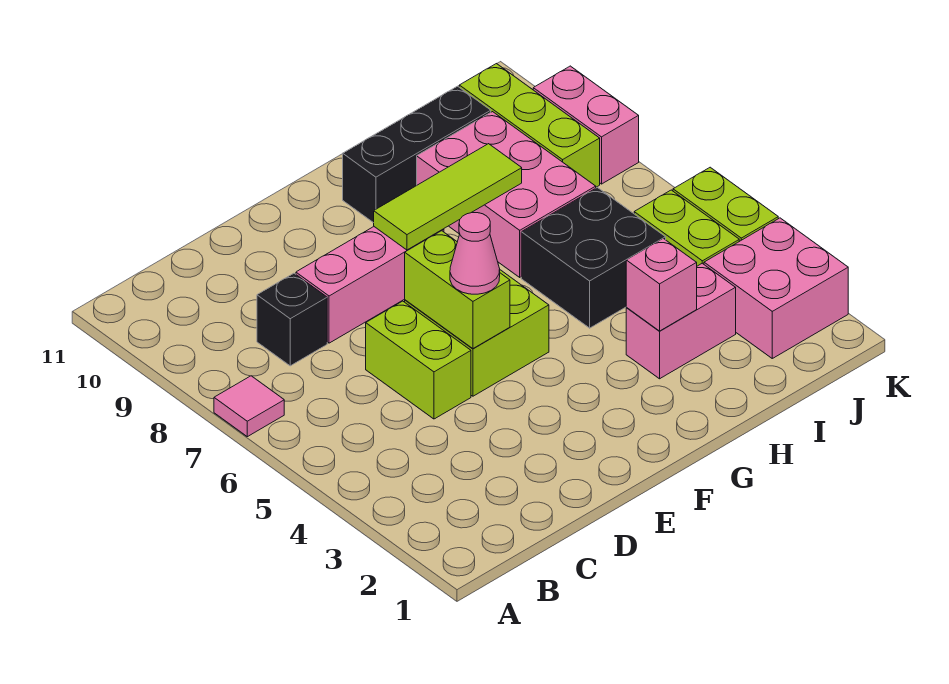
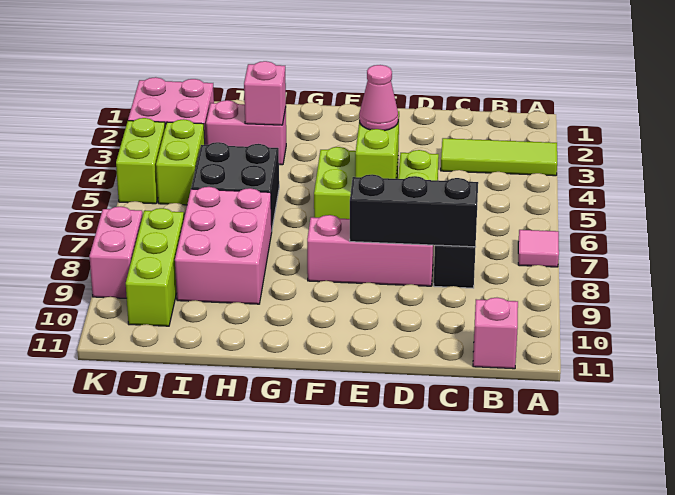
none -> pink brick B11 level 1
lime tile F8:H8 level 2 -> lime tile A3:C3 level 1
black brick G10:I10 level 1 -> black brick C8:E8 level 2

